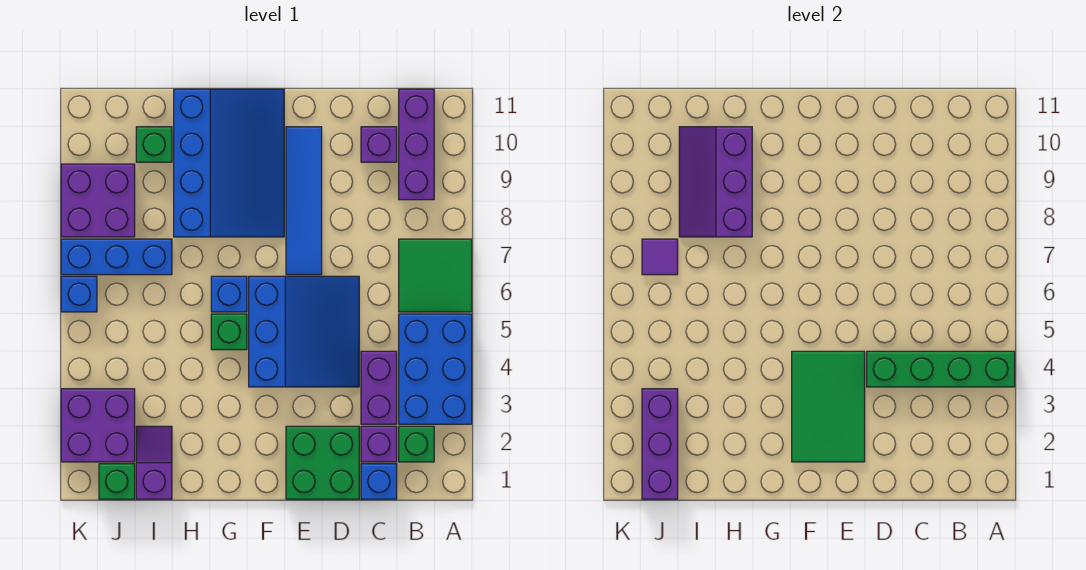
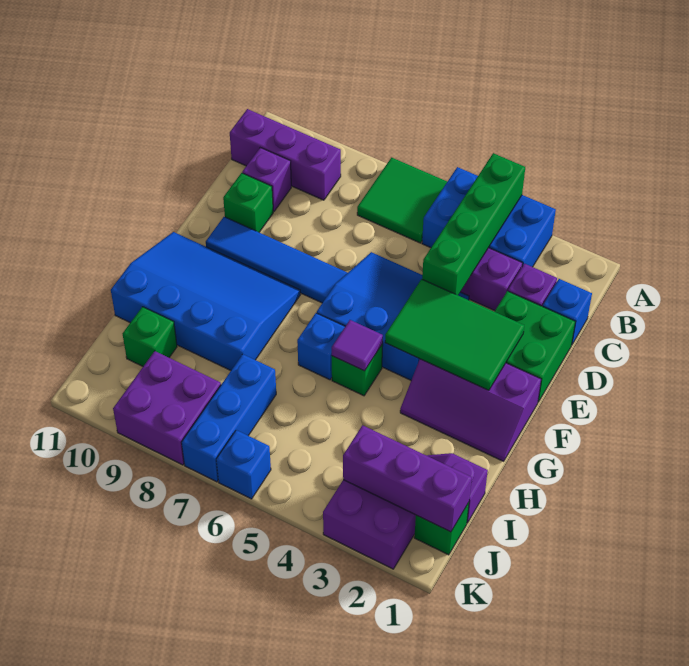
green brick B2 level 1 -> green brick D10 level 1
purple slope H8:I10 level 2 top H -> purple slope F1:G3 level 1 top F
purple tile J7 level 2 -> purple tile G5 level 2

